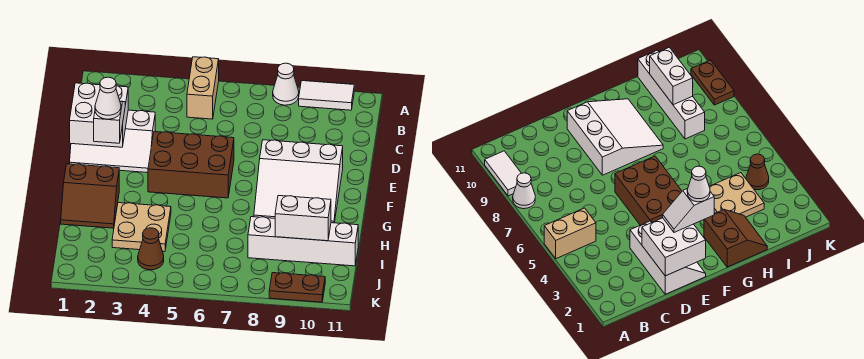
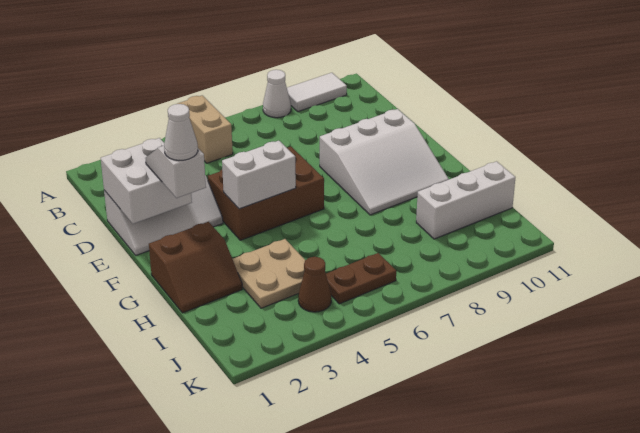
white brick I8:I11 level 1 -> white brick I9:I11 level 1
white brick I9:I10 level 2 -> white brick F4:F5 level 2
brown plate K9:K10 level 1 -> brown plate J5:J6 level 1

